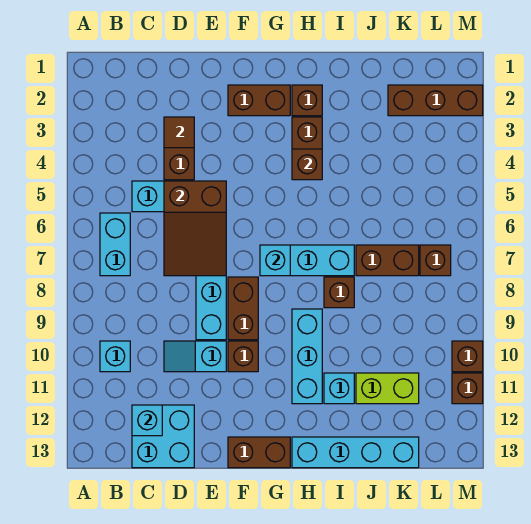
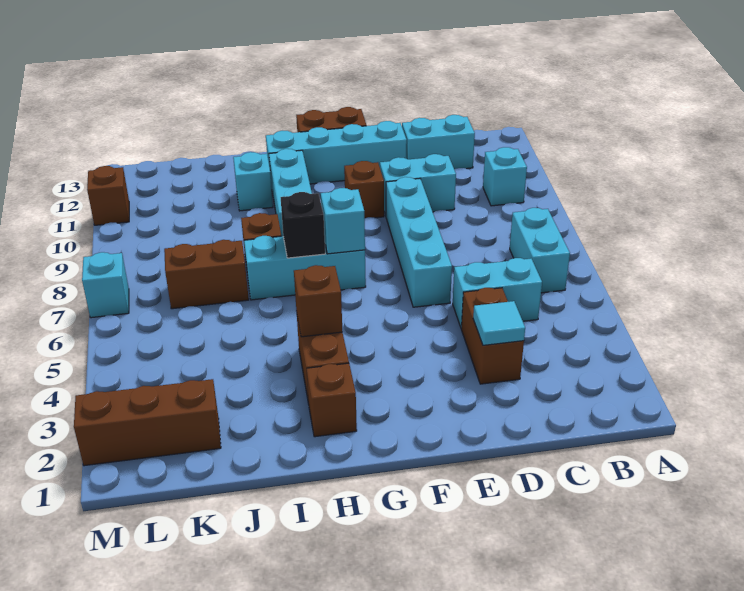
cyan brick C12:D13 level 1 -> cyan brick C12:D12 level 1
cyan brick C12 level 2 -> cyan brick M7 level 1
brown tile D3 level 2 -> cyan tile D3 level 2
brown slope D5:E7 level 2 top 5 -> none
cyan slope D10:E10 level 1 top E -> cyan brick D10:E10 level 1
brown brick F2:G2 level 1 -> none
brown brick F8:F9 level 1 -> none
none -> black brick H7 level 2
cyan brick H13:K13 level 1 -> cyan brick E12:H12 level 1
lime brick J11:K11 level 1 -> none
brown brick L7 level 1 -> none
brown brick M10 level 1 -> none

